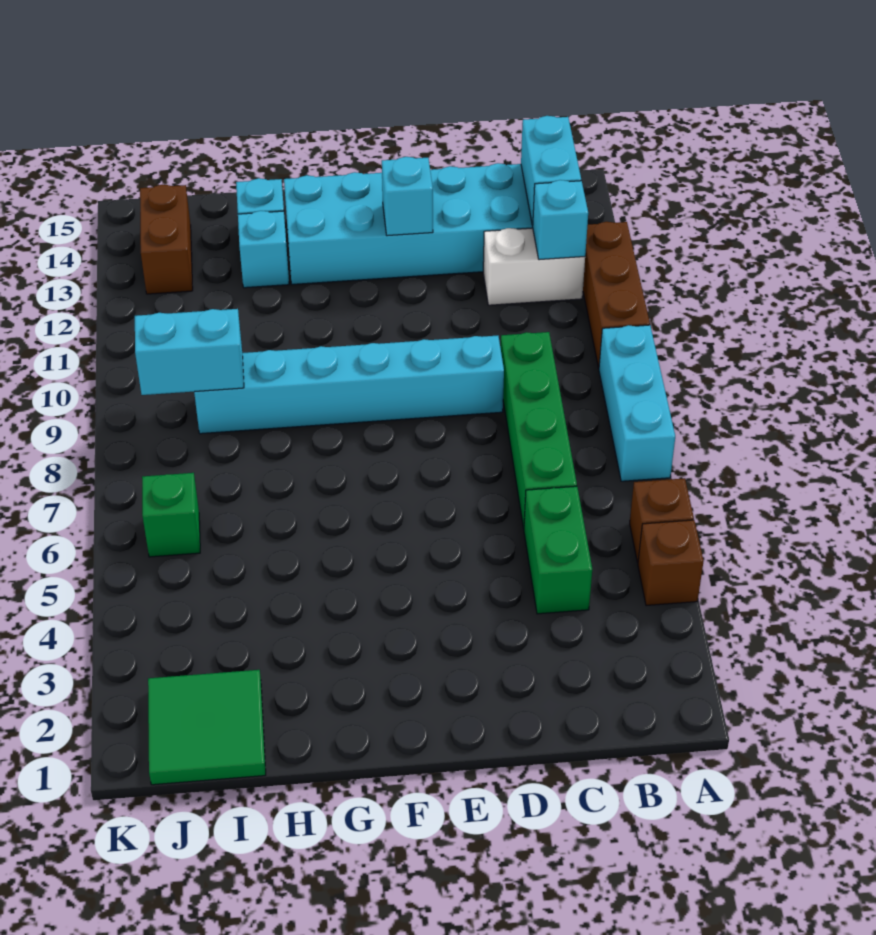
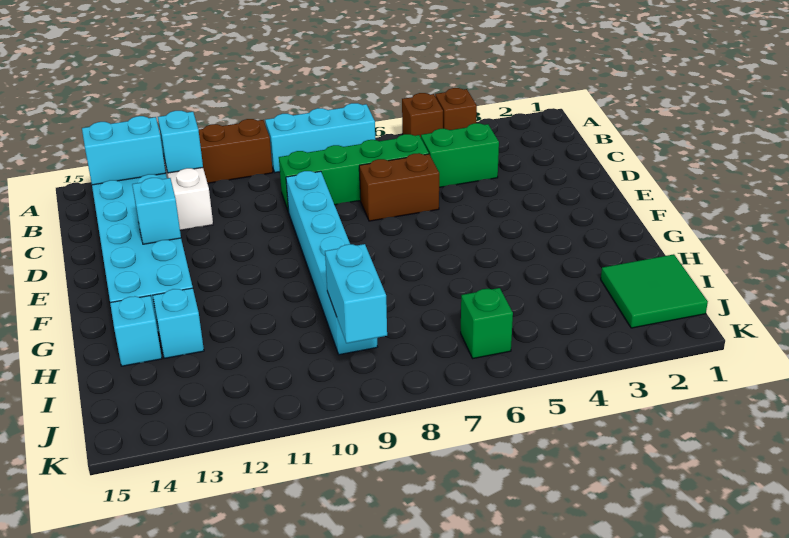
brown brick J13:J14 level 1 -> brown brick D6:D7 level 1

